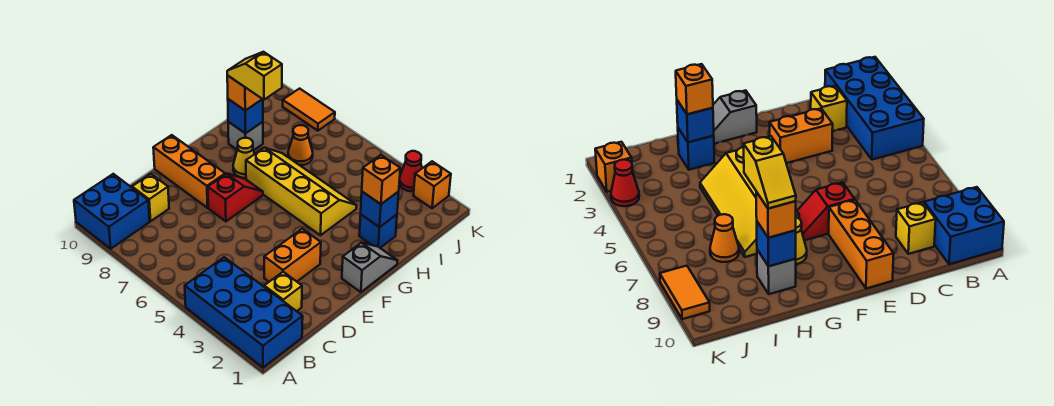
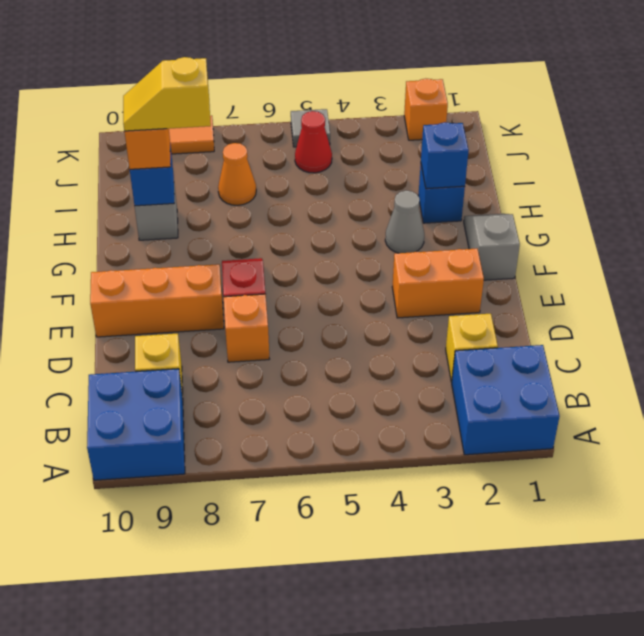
blue brick A1:B4 level 1 -> blue brick A1:B2 level 1
orange brick D3:E3 level 1 -> orange brick E2:E3 level 1
none -> grey cone G3 level 1
yellow slope G4:H7 level 1 top G -> none
yellow cone G8 level 1 -> none
orange brick H2 level 3 -> orange brick D7 level 1
red cone K3 level 1 -> red cone J5 level 1
none -> grey tile K5 level 1

